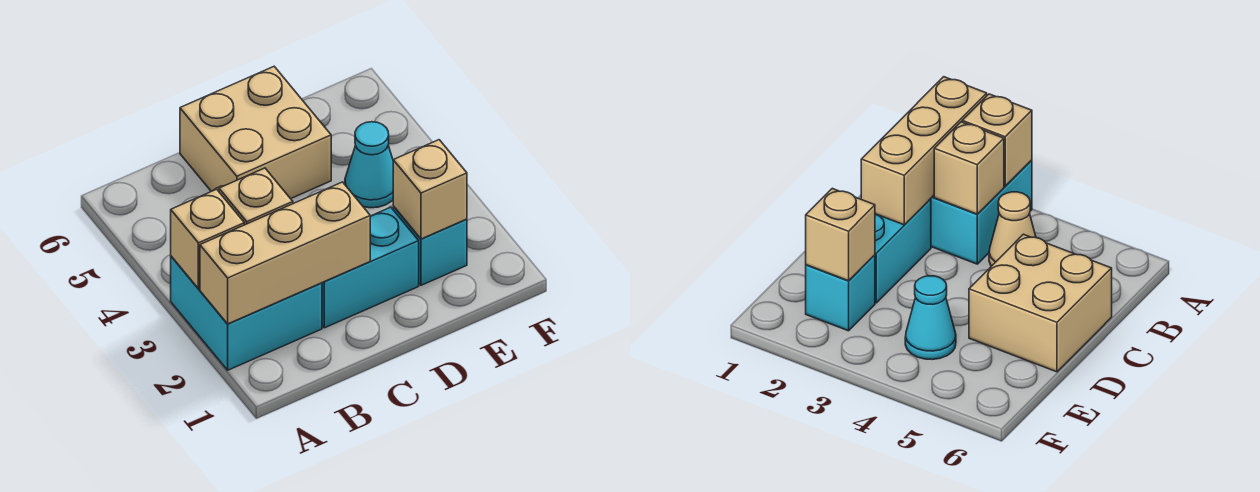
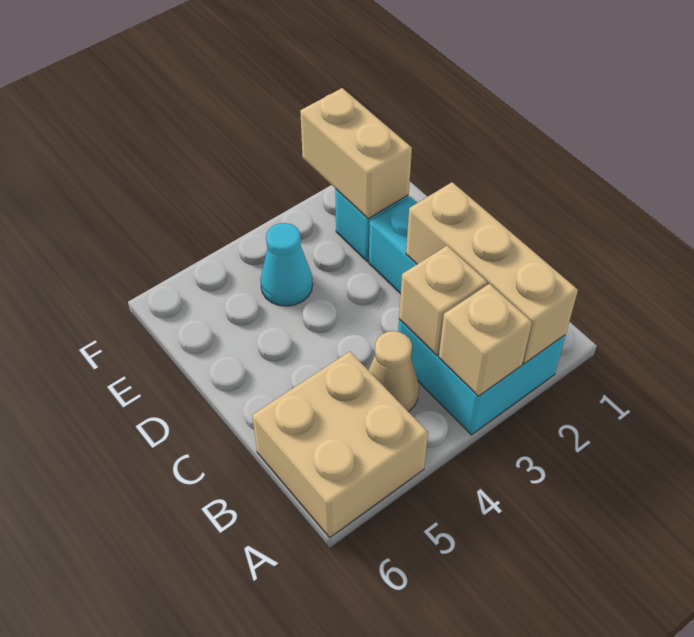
tan brick C5:D6 level 1 -> tan brick A5:B6 level 1
tan brick E2 level 2 -> tan brick E2:F2 level 2

